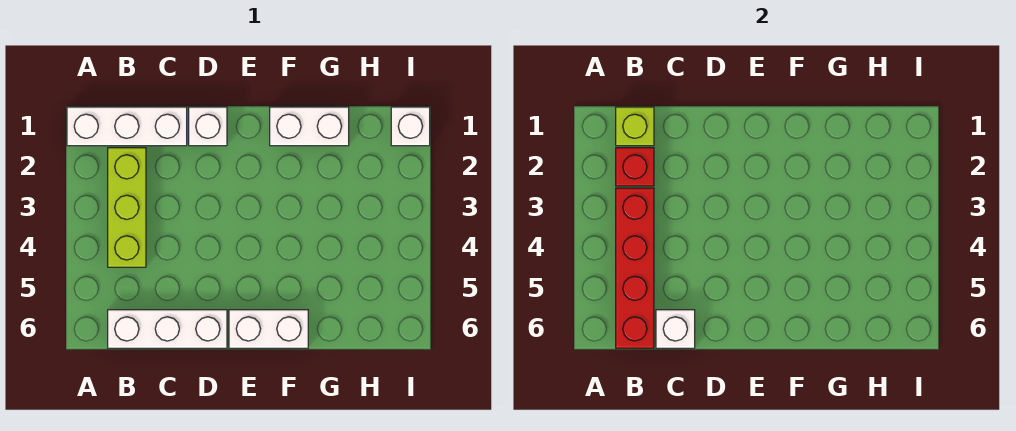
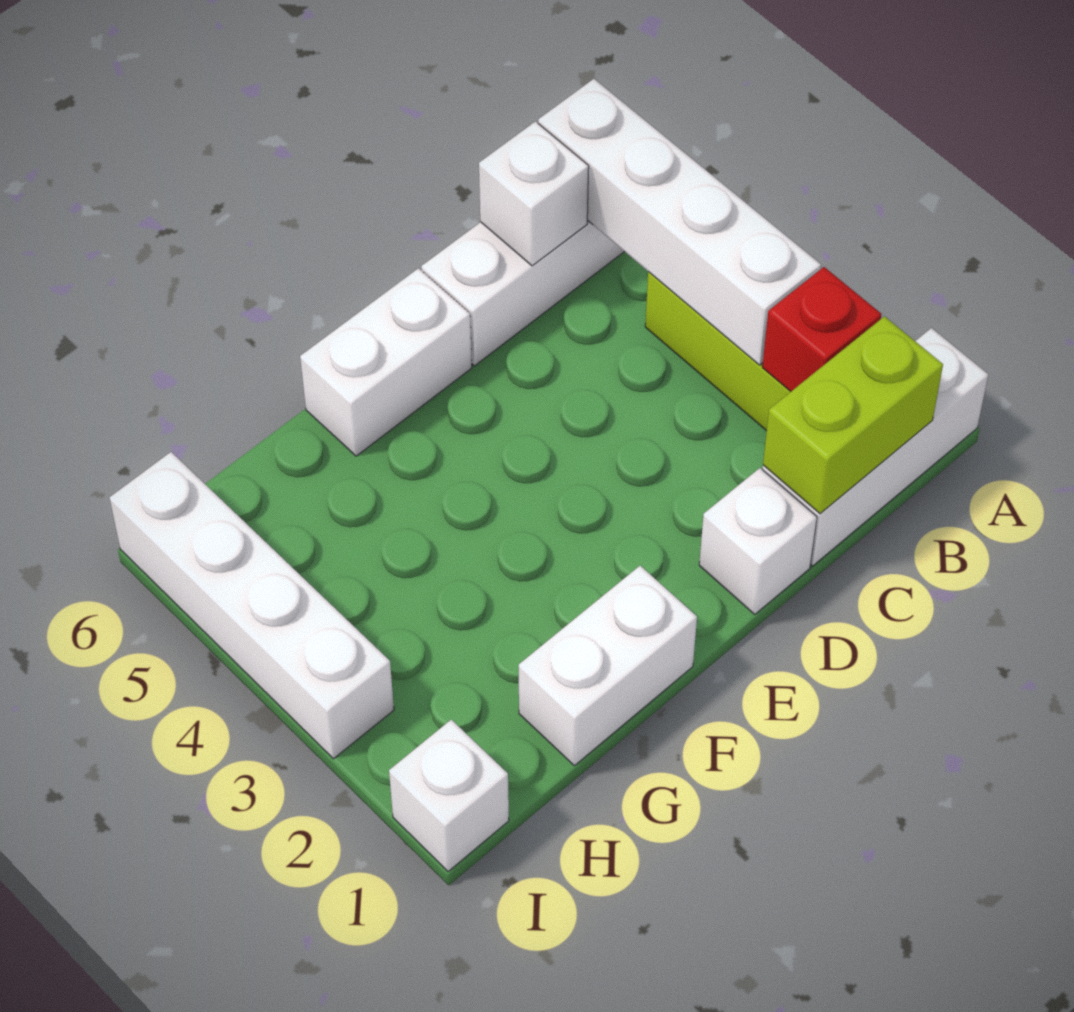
lime brick B1 level 2 -> lime brick B1:C1 level 2
red brick B3:B6 level 2 -> white brick B3:B6 level 2
none -> white brick I3:I6 level 1

